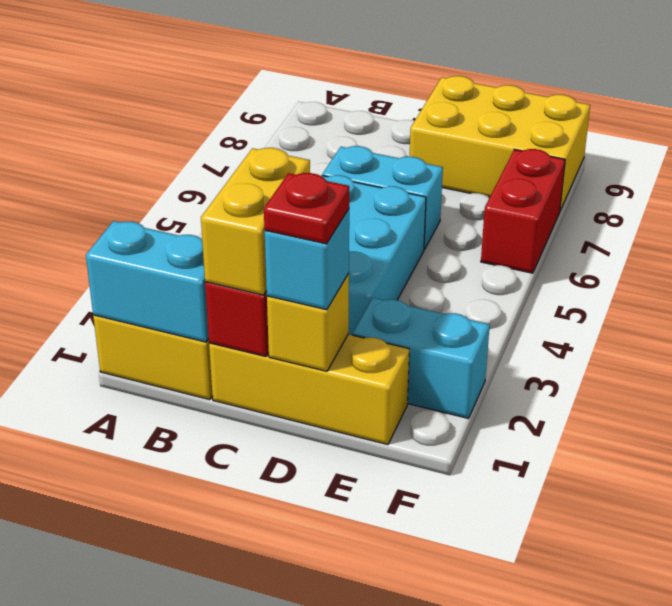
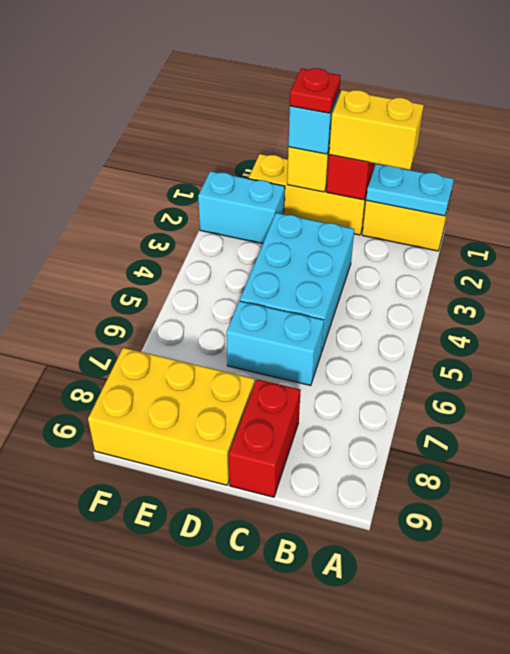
cyan brick A1:B1 level 2 -> cyan plate A1:B1 level 2
yellow brick C1:C2 level 3 -> yellow brick B1:C1 level 3
red brick F6:F7 level 1 -> red brick C8:C9 level 1

